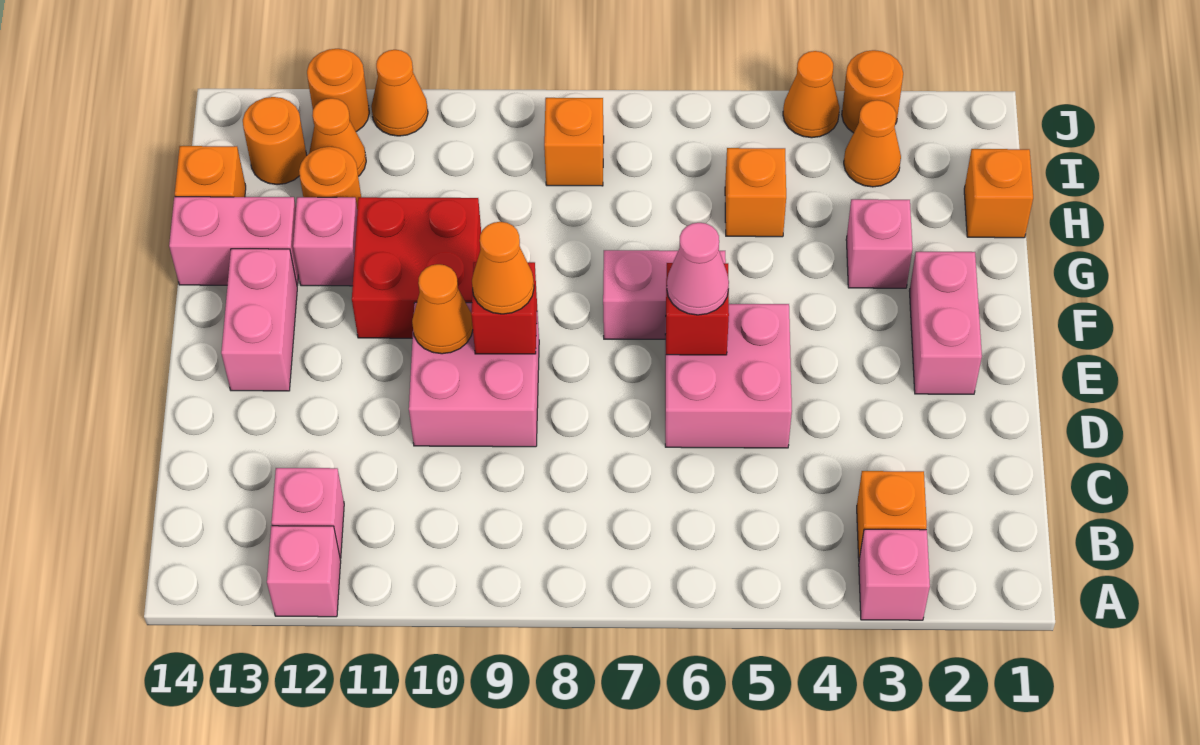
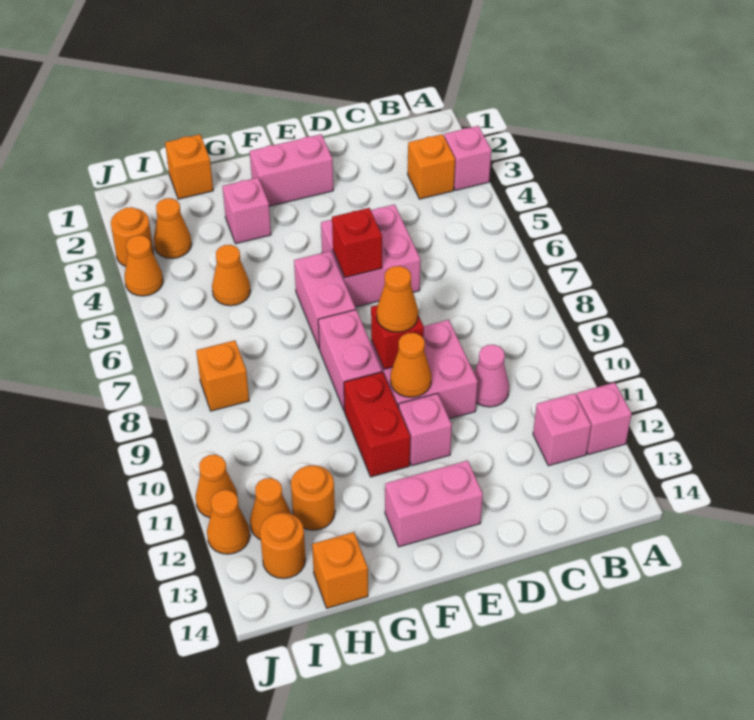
pink cone E6 level 3 -> pink cone C10 level 1
red brick F10:G11 level 1 -> red brick F10:F11 level 1
pink brick G12 level 1 -> pink brick E11 level 1
pink brick G13:G14 level 1 -> pink brick F8:F9 level 1
orange brick H5 level 1 -> orange cone H5 level 1
orange round brick J12 level 1 -> orange cone J12 level 1

